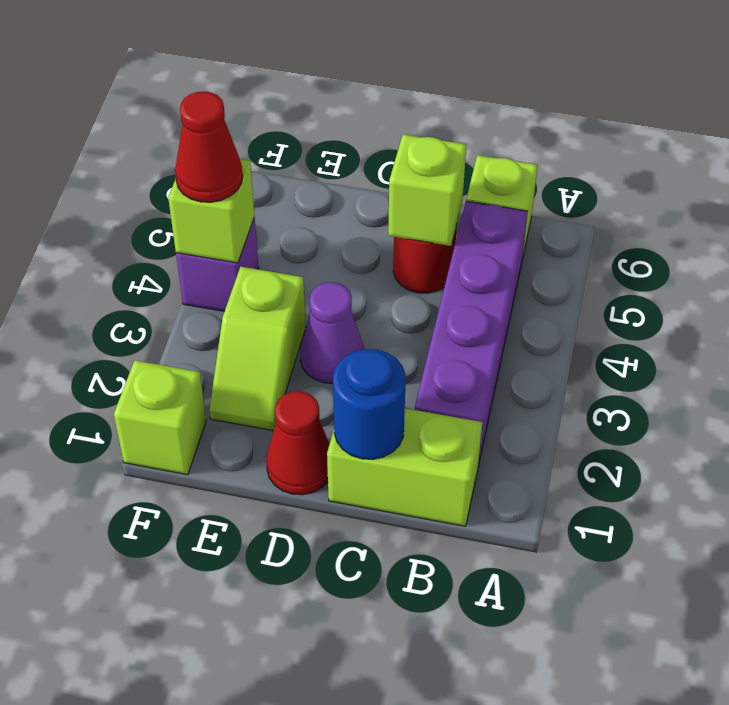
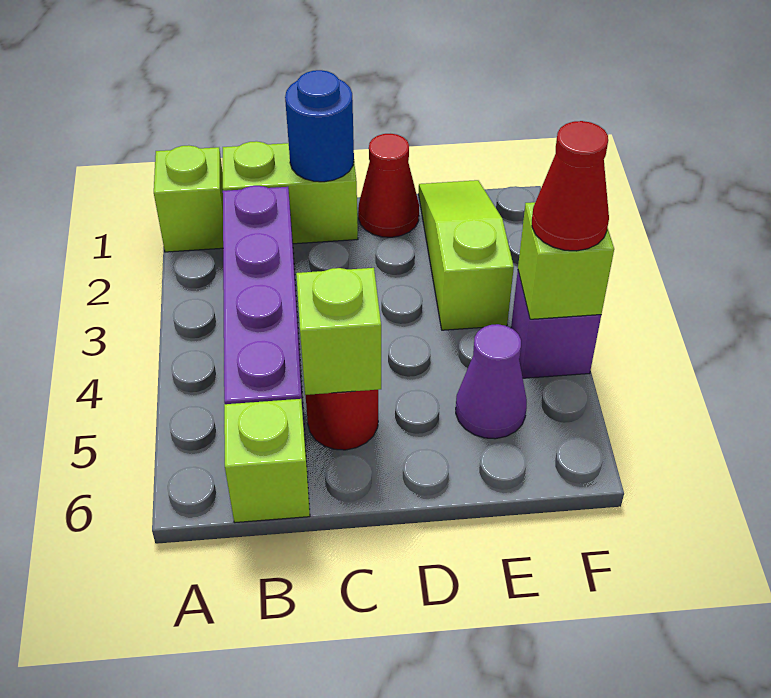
purple cone D3 level 1 -> purple cone E5 level 1
lime slope E2:E3 level 1 top 3 -> lime slope E1:E3 level 1 top 3
lime brick F1 level 1 -> lime brick A1 level 1

